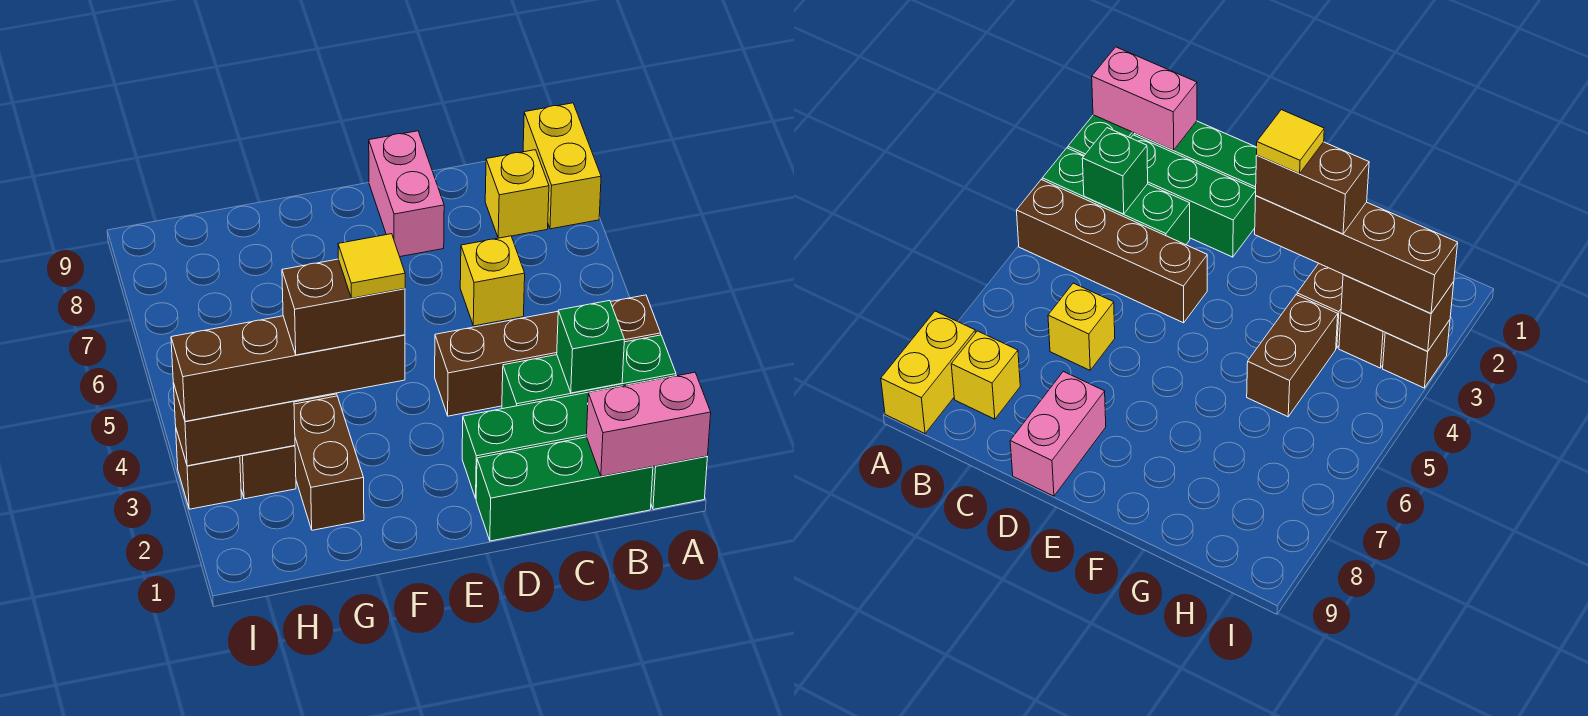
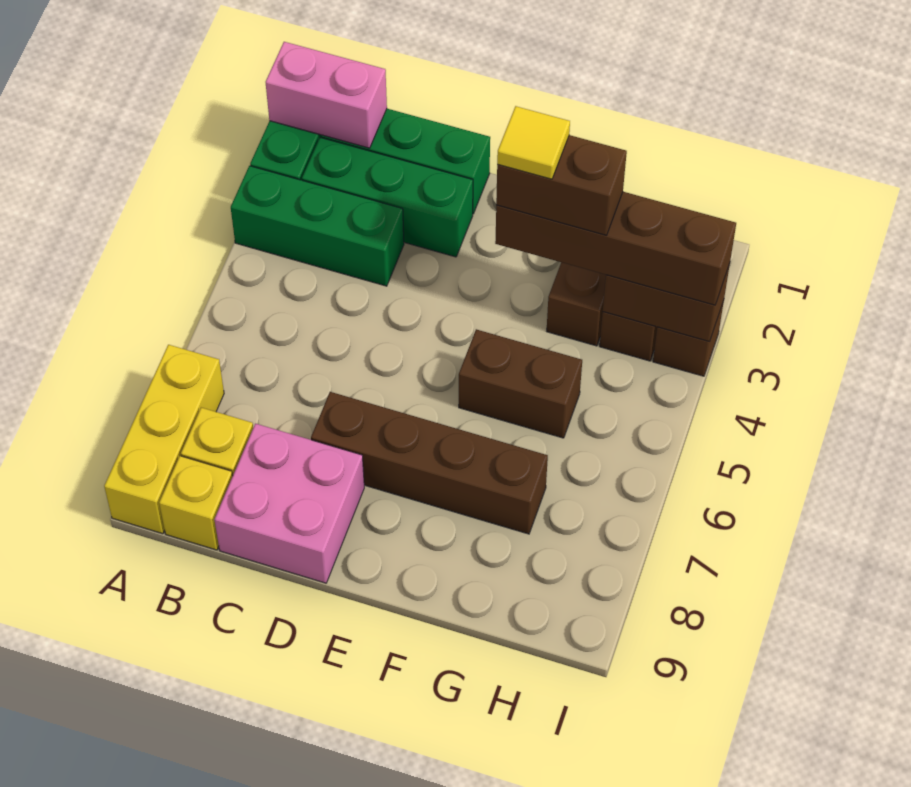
brown brick A4:D4 level 1 -> brown brick D7:G7 level 1
yellow brick A8:A9 level 1 -> yellow brick A7:A9 level 1
green brick B3 level 2 -> none
yellow brick C6 level 1 -> yellow brick B9 level 1
pink brick D8:D9 level 1 -> pink brick C8:D9 level 1
brown brick G4:G5 level 1 -> brown brick F5:G5 level 1

